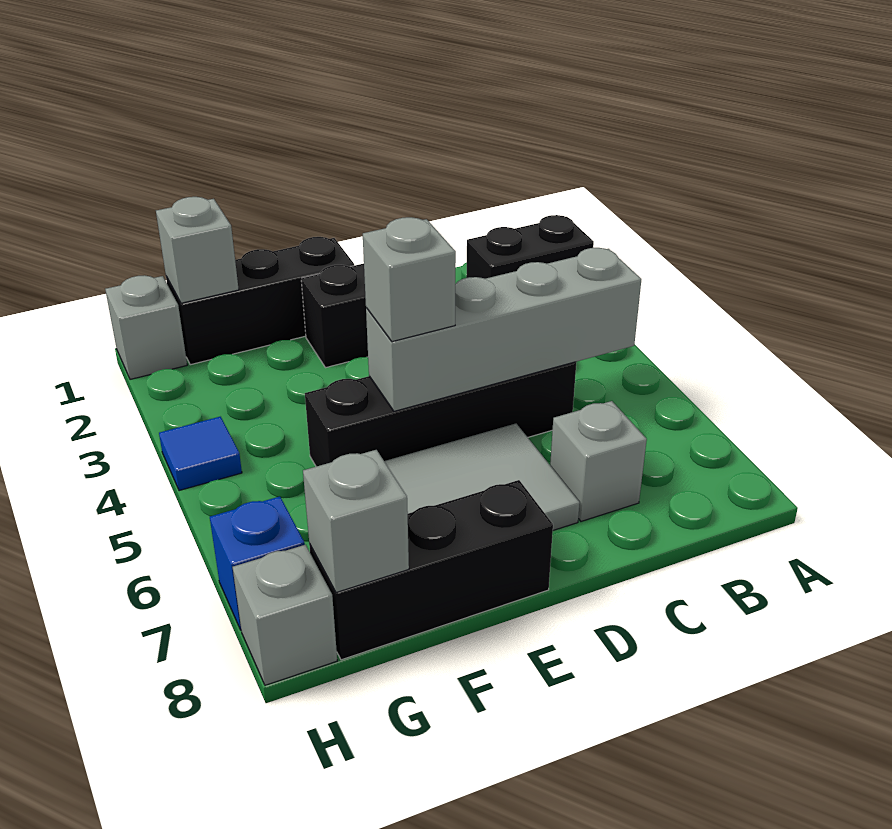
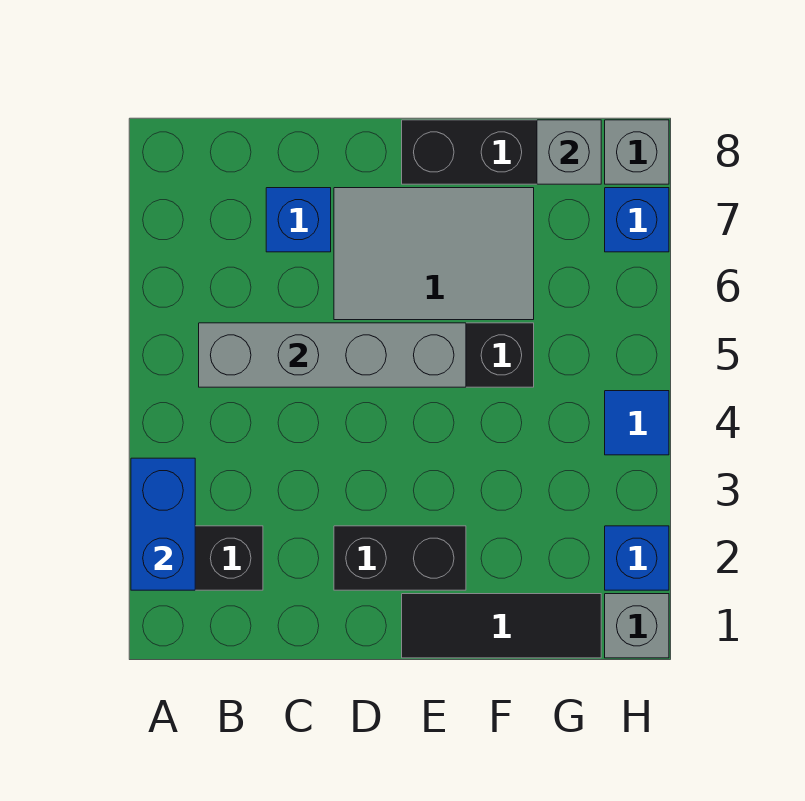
none -> blue brick A2:A3 level 2
grey brick C7 level 1 -> blue brick C7 level 1
black brick E1:G1 level 1 -> black tile E1:G1 level 1
grey brick E5 level 3 -> none
grey brick G1 level 2 -> none
none -> blue brick H2 level 1

